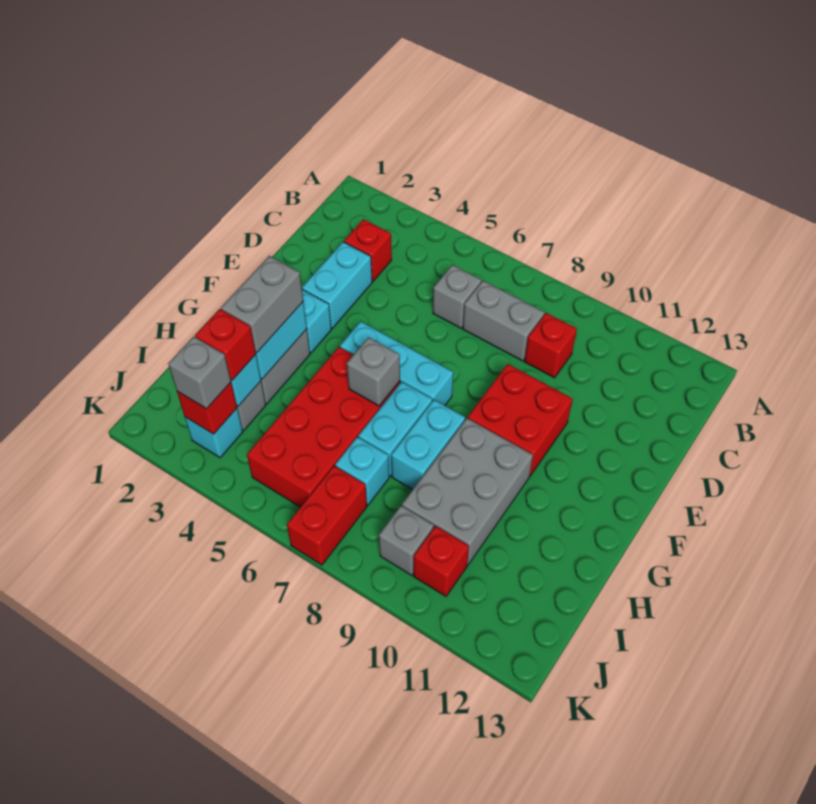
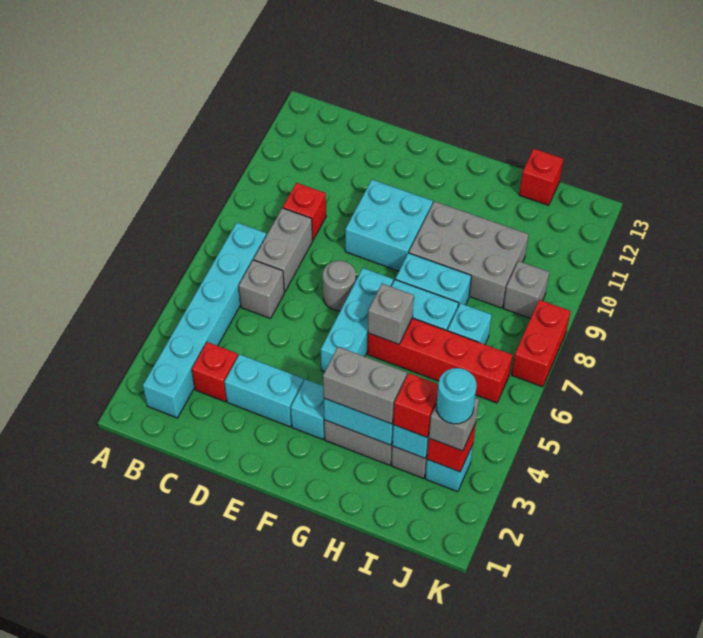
none -> cyan brick B2:B7 level 1
none -> grey round brick E7 level 1
red brick E9:F10 level 1 -> cyan brick E9:F10 level 1
red brick G5:J6 level 1 -> red brick G6:J6 level 1
none -> cyan round brick J3 level 4
red brick J7:K7 level 1 -> red brick K7:K8 level 1
red brick J10 level 1 -> red brick I13 level 1

